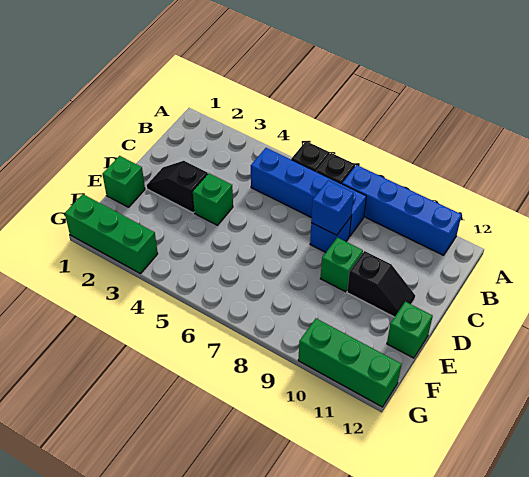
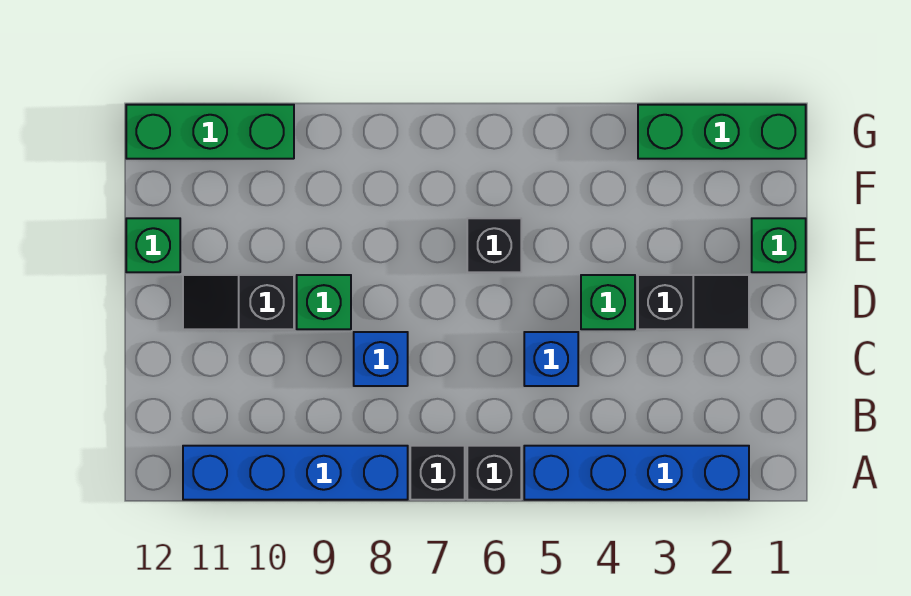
blue brick B5:B8 level 1 -> blue brick A2:A5 level 1
blue brick C8 level 2 -> blue brick C5 level 1
none -> black brick E6 level 1

